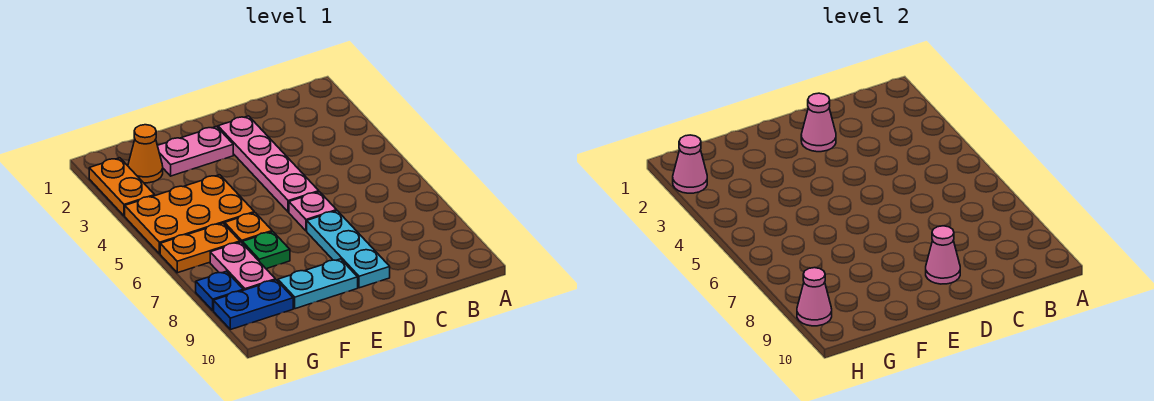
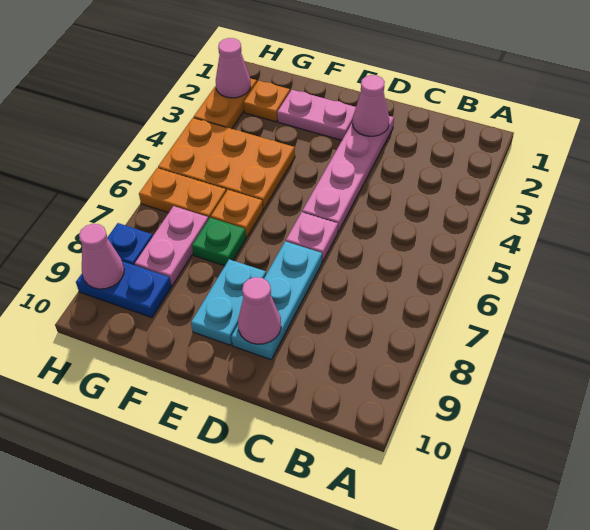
cyan plate E9:F9 level 1 -> cyan plate E8:E9 level 1
orange cone G2 level 1 -> orange plate G2 level 1

